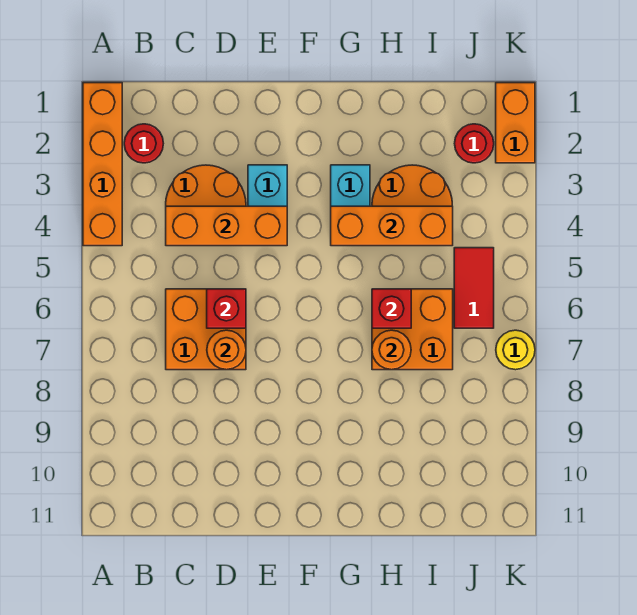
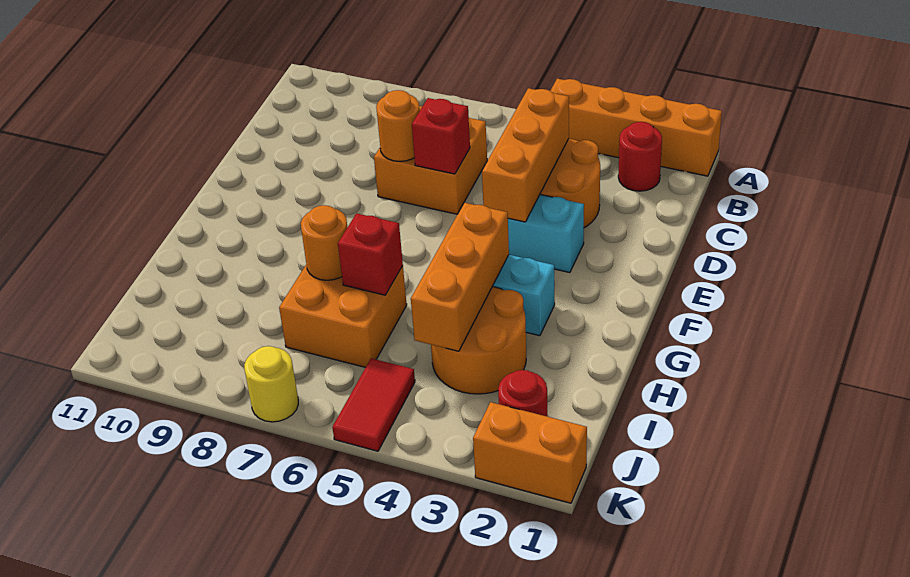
red tile J5:J6 level 1 -> red tile J5:K5 level 1

